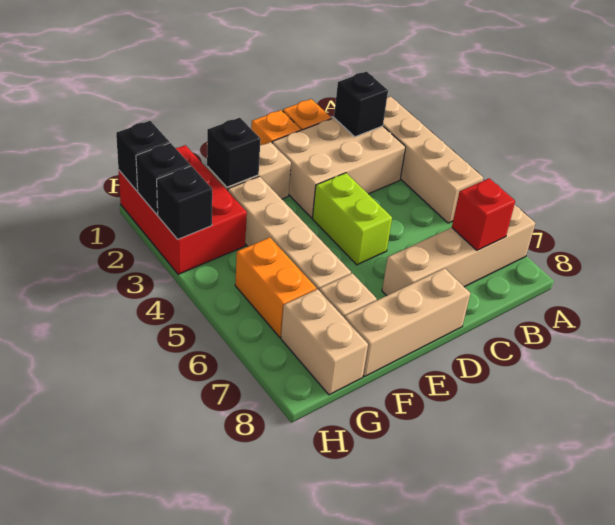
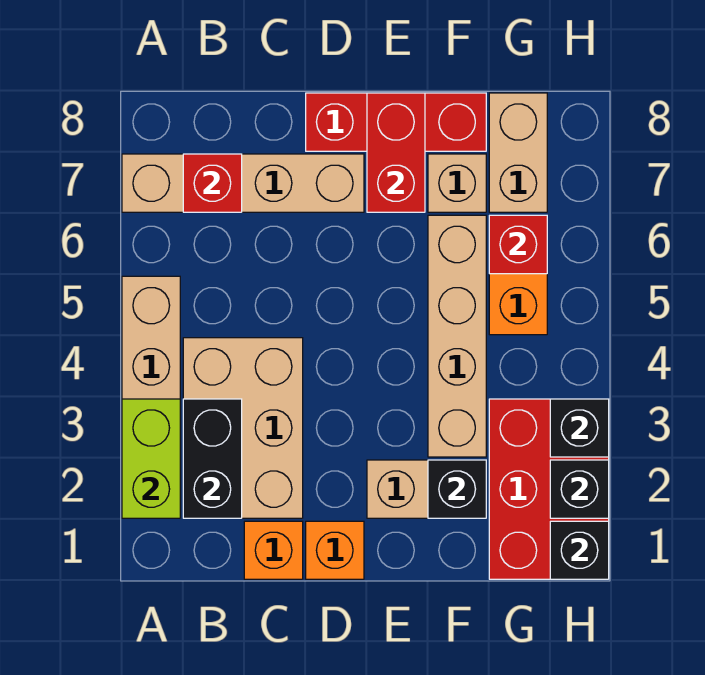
tan brick B2:D3 level 1 -> tan brick B2:C4 level 1
black brick B2 level 2 -> black brick B2:B3 level 2
lime brick D4:D5 level 1 -> lime brick A2:A3 level 2
tan brick D8:F8 level 1 -> red brick D8:F8 level 1
none -> red brick E7:E8 level 2
none -> red brick G6 level 2

